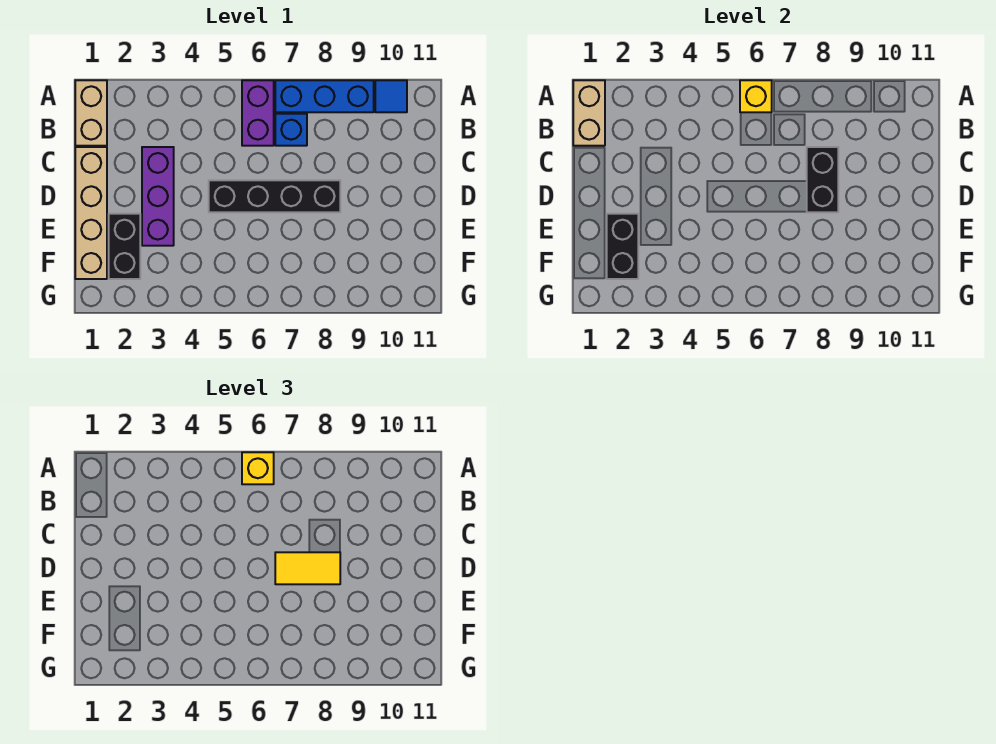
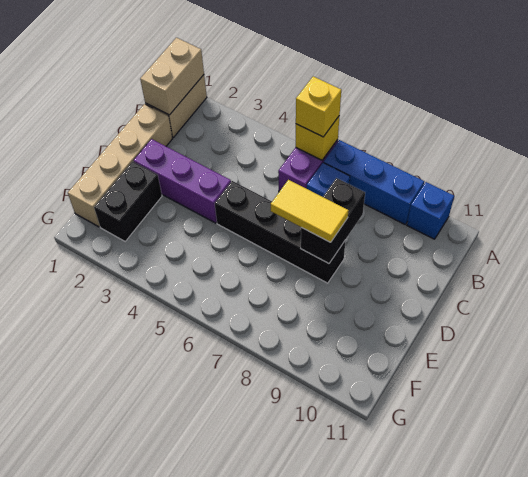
blue tile A10 level 1 -> blue brick A10 level 1
purple brick C3:E3 level 1 -> purple brick D2:D4 level 1
black brick E2:F2 level 2 -> none

